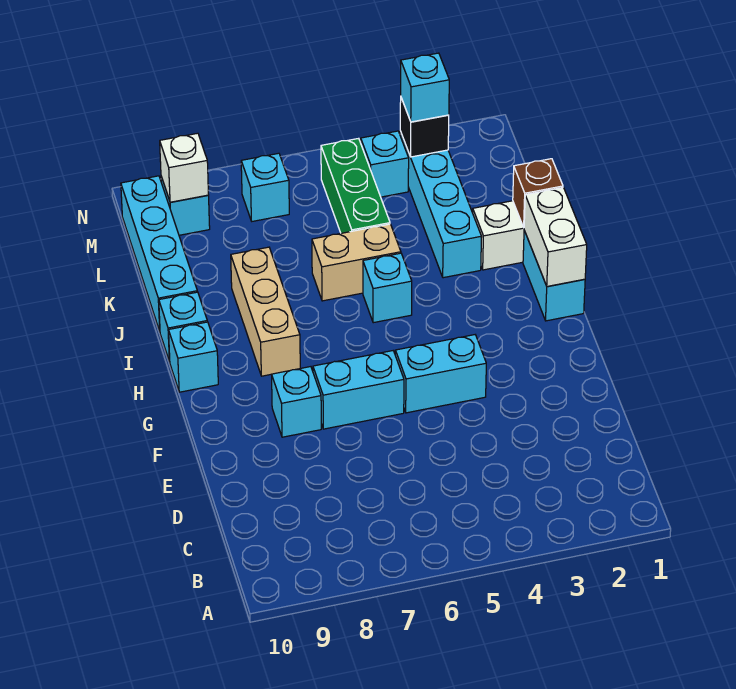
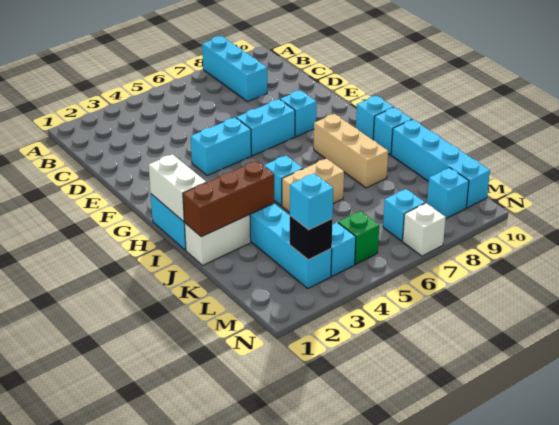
none -> cyan brick A8:C8 level 1
brown brick J1 level 2 -> brown brick J1:J3 level 2
green brick K5:M5 level 1 -> green brick M5 level 1
white brick M9 level 2 -> white brick N7 level 1

